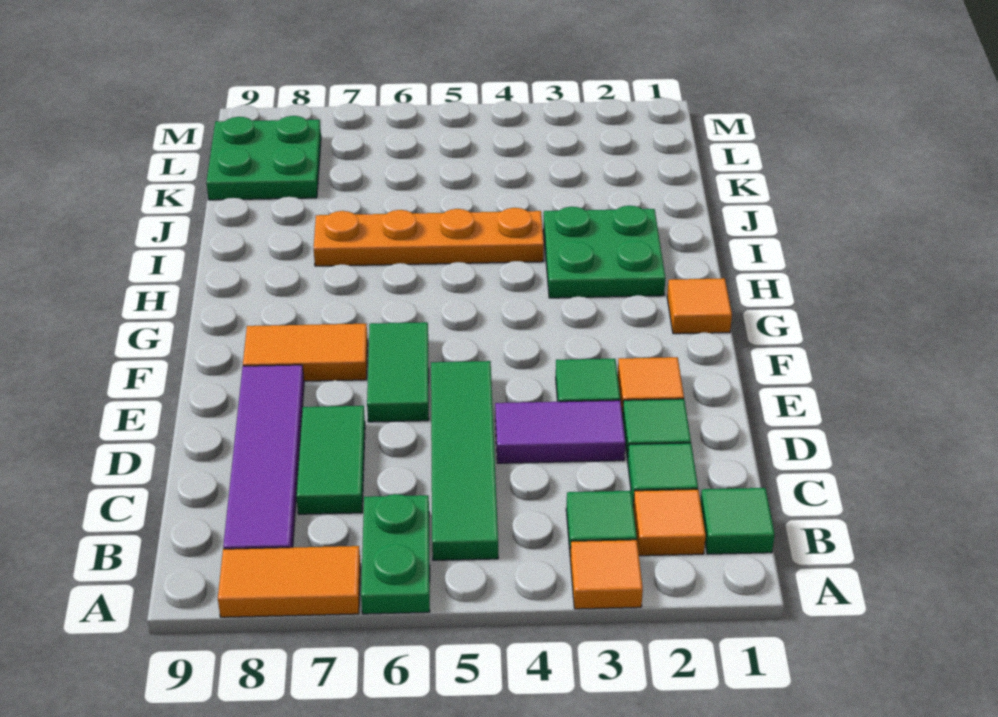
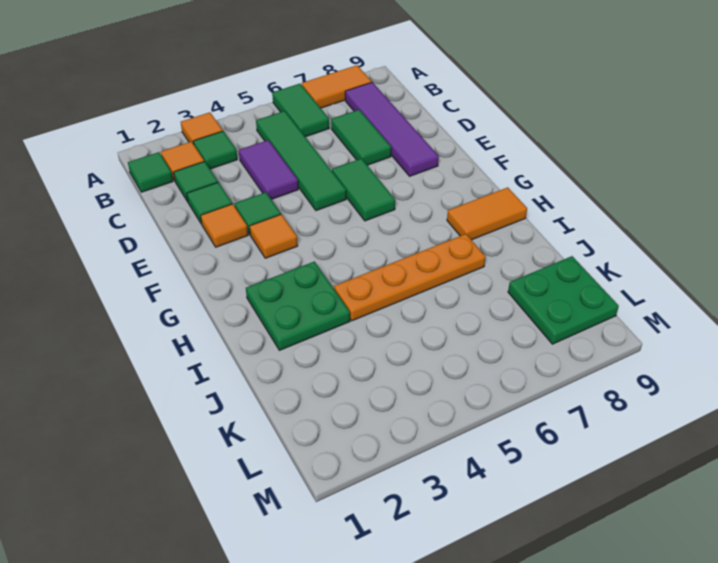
green plate A6:B6 level 1 -> green tile A6:B6 level 1
purple tile D3:D4 level 1 -> purple tile C4:D4 level 1
orange tile F7:F8 level 1 -> orange tile H8:H9 level 1
orange tile G1 level 1 -> orange tile F3 level 1

